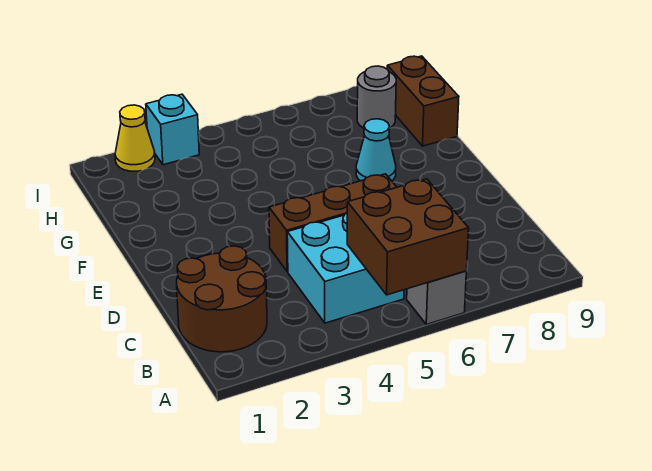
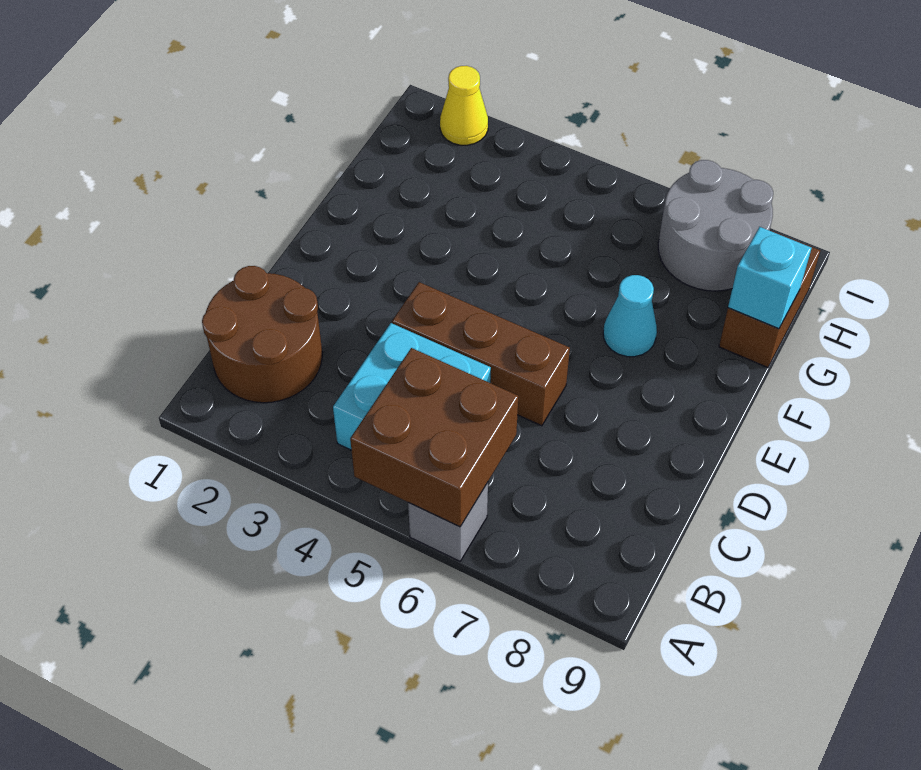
grey round brick H8 level 1 -> grey round brick H7:I8 level 1
cyan brick I3 level 1 -> cyan brick G9 level 2

